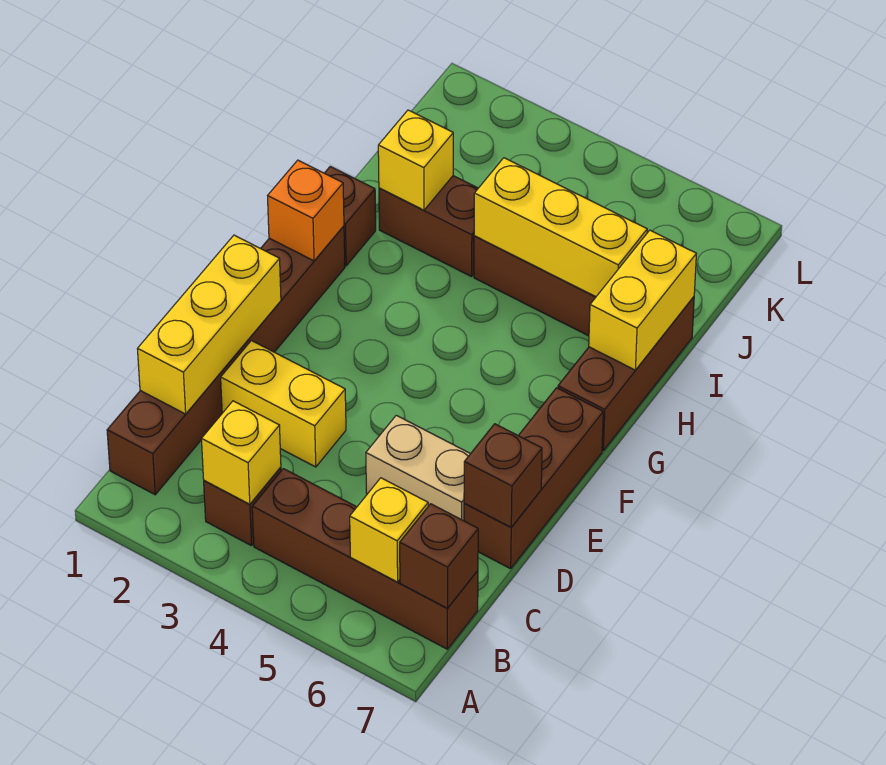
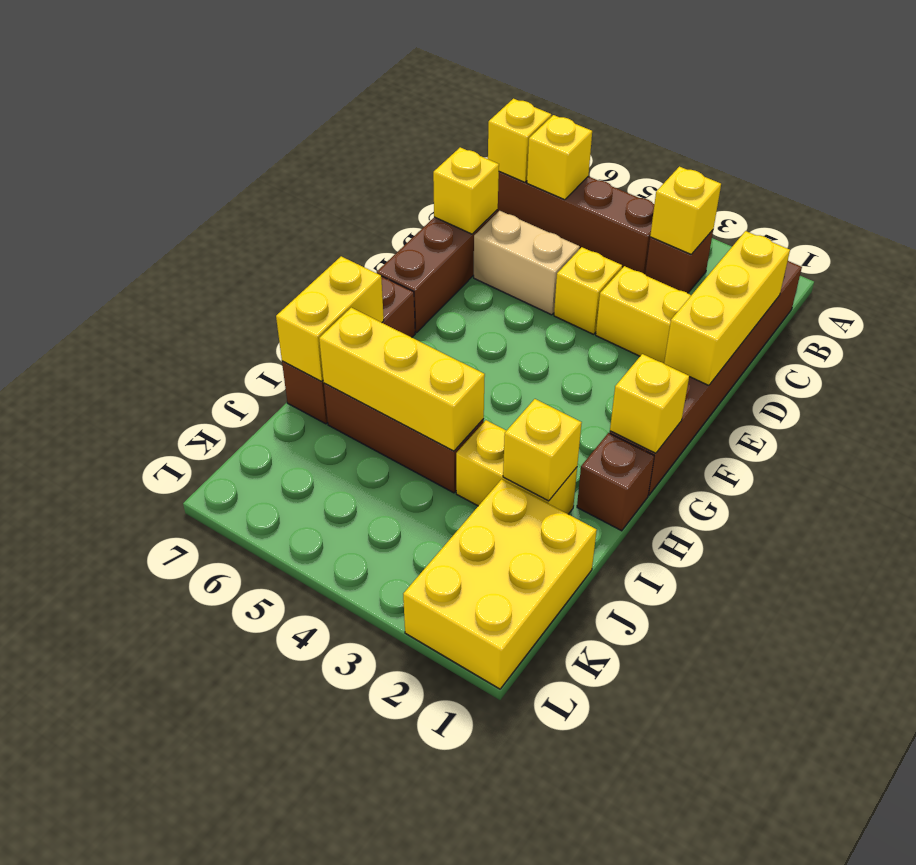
brown brick B7 level 2 -> yellow brick B7 level 2
none -> yellow brick D4 level 1
brown brick D7 level 2 -> yellow brick D7 level 2
orange brick G1 level 2 -> yellow brick G1 level 2
brown brick I2:I3 level 1 -> yellow brick I2:I3 level 1
none -> yellow brick J1:L2 level 1

